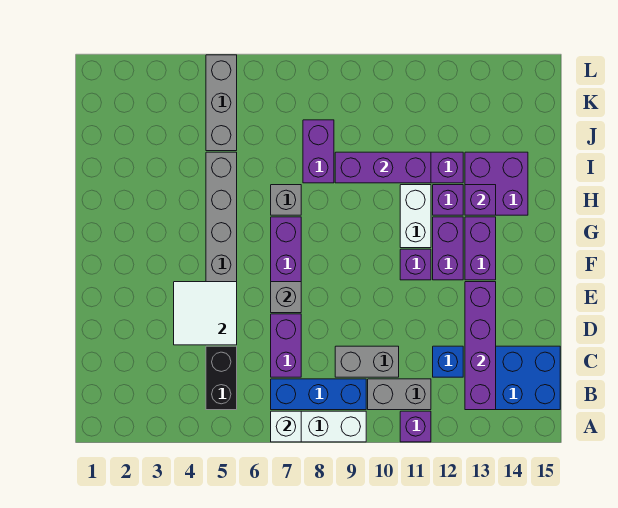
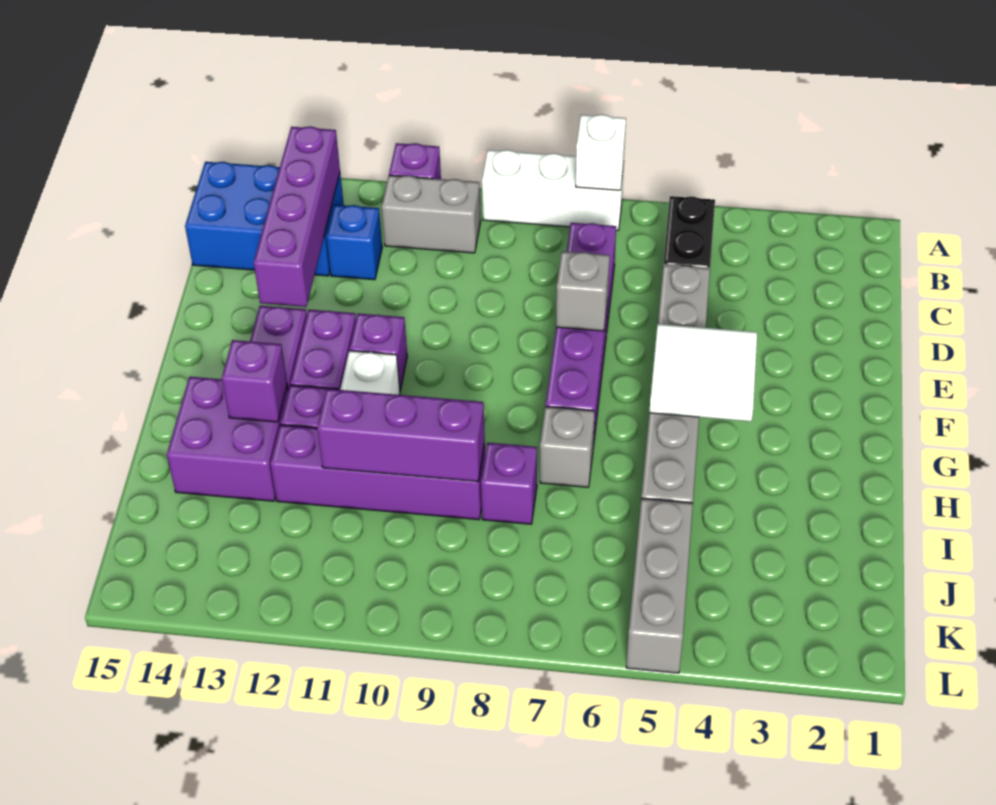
blue brick B7:B9 level 1 -> none
grey brick C9:C10 level 1 -> none
white tile D4:E5 level 2 -> white tile F4:G5 level 2
purple brick I8:J8 level 1 -> purple brick I8 level 1

